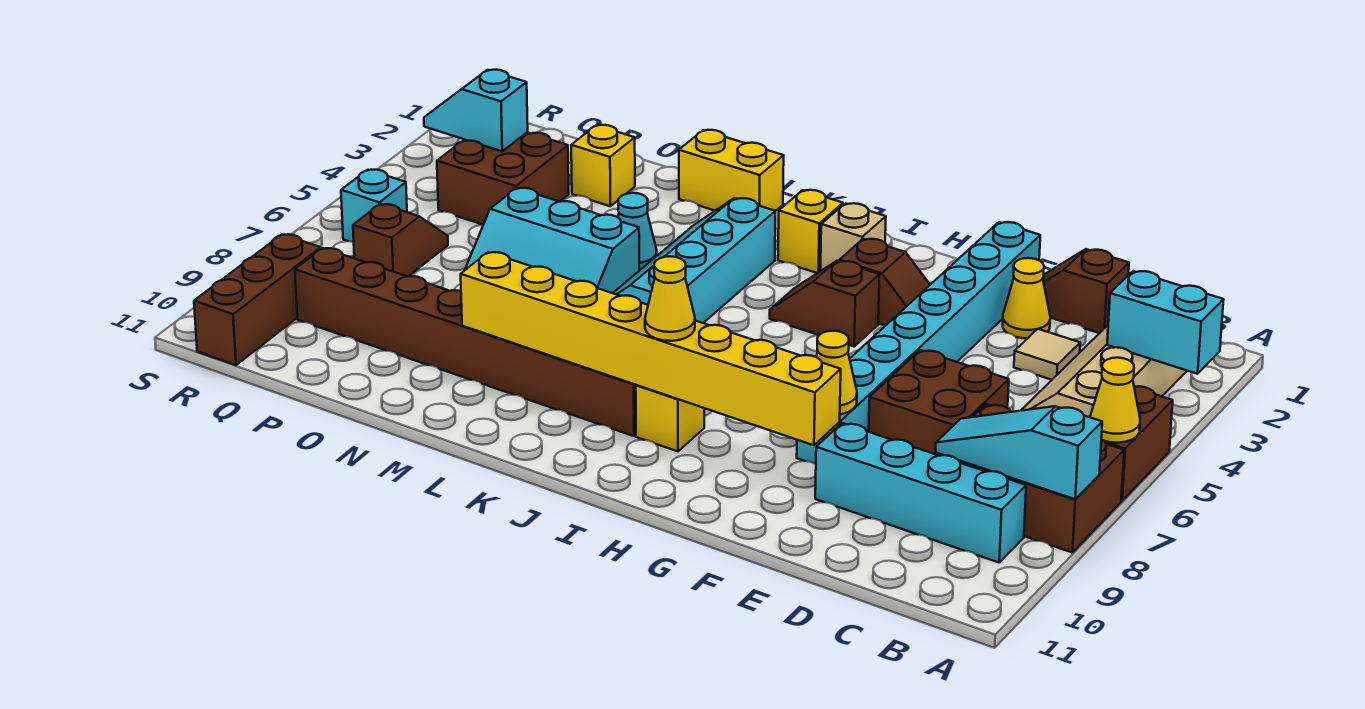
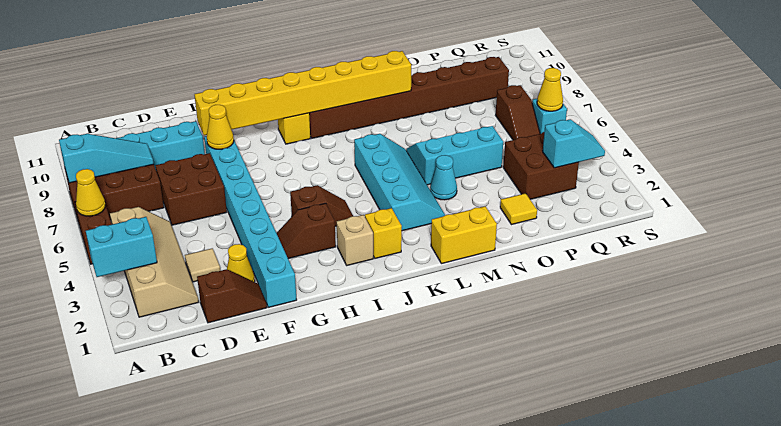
yellow cone I9 level 3 -> yellow cone R6 level 2
yellow brick O2 level 1 -> yellow tile O2 level 1
brown brick R9:R11 level 1 -> none

